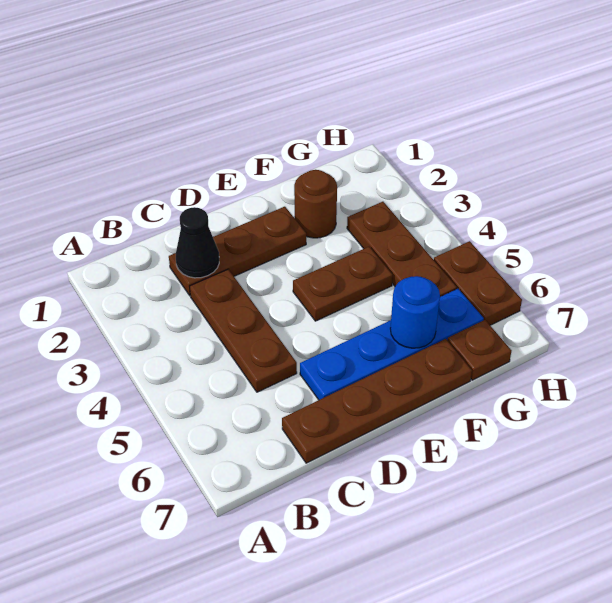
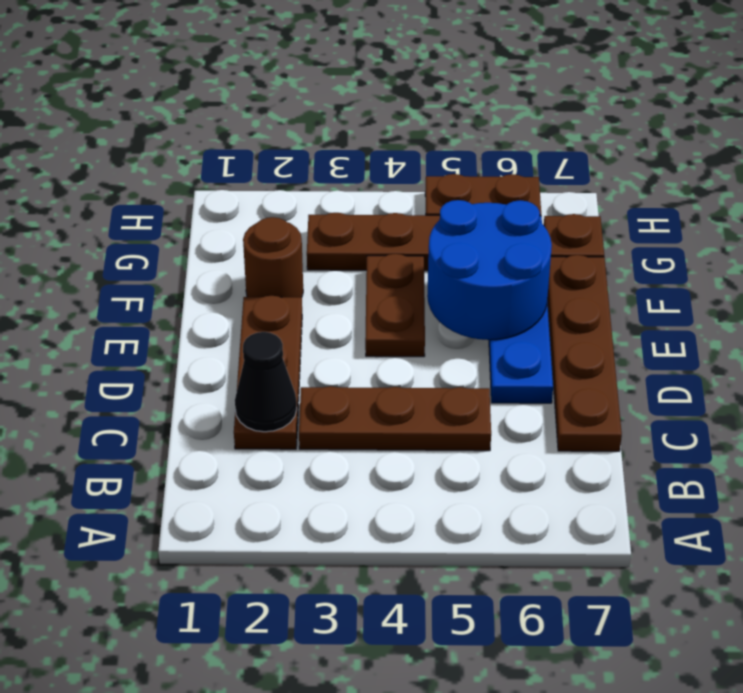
blue round brick F6 level 2 -> blue round brick E5:F6 level 2

